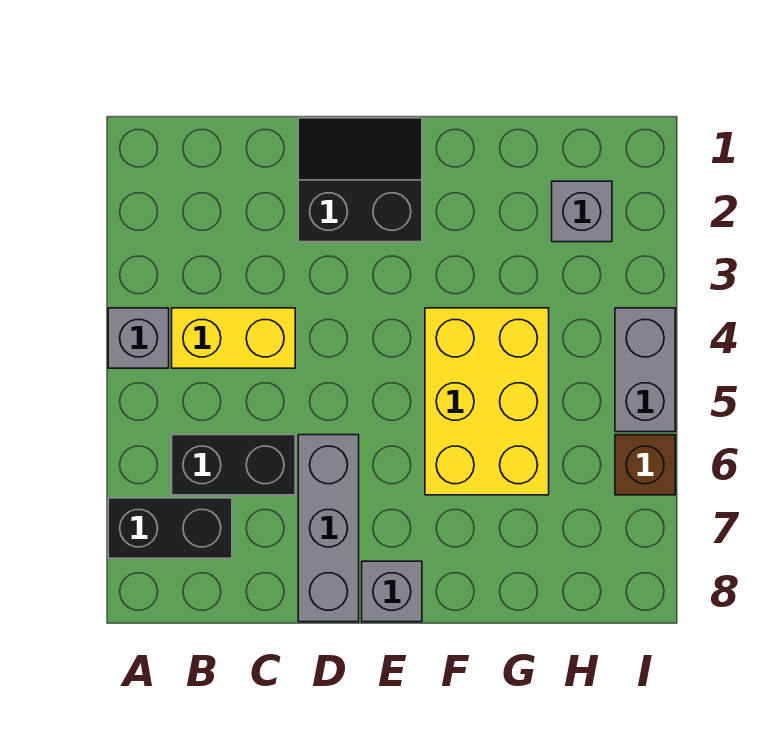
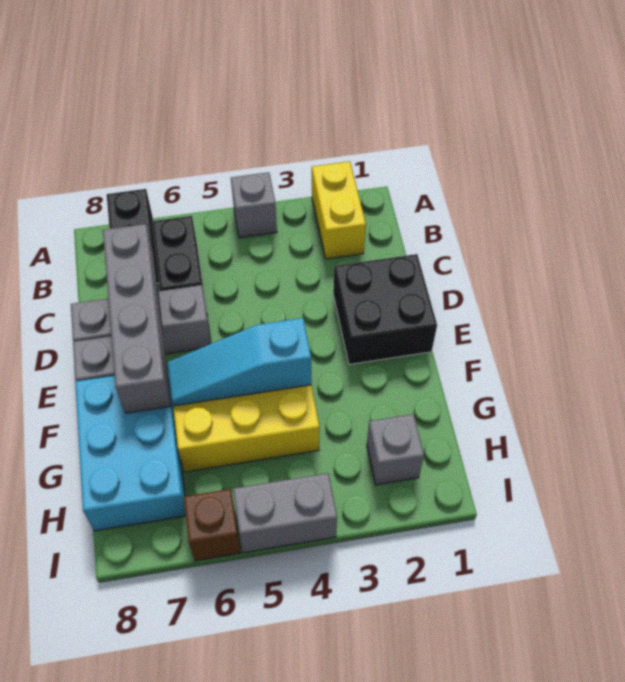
yellow brick B4:C4 level 1 -> yellow brick A2:B2 level 1
none -> grey brick C7:F7 level 2
black slope D1:E2 level 1 top 2 -> black brick D1:E2 level 1
none -> cyan slope F4:F6 level 2 top 4
none -> cyan brick F7:H8 level 1

